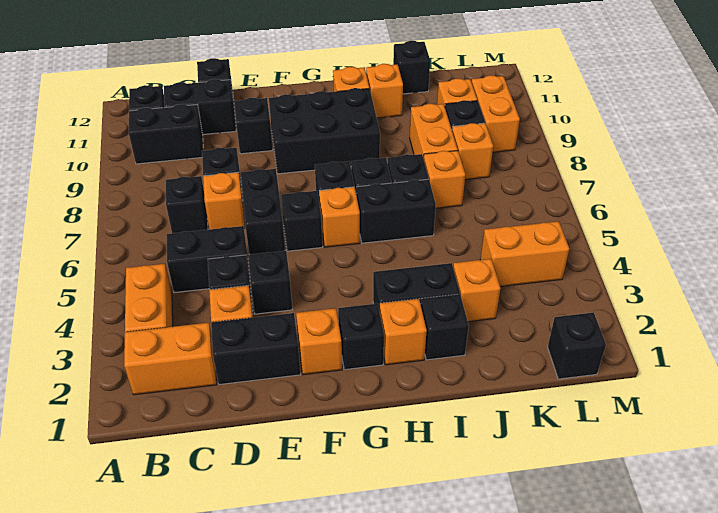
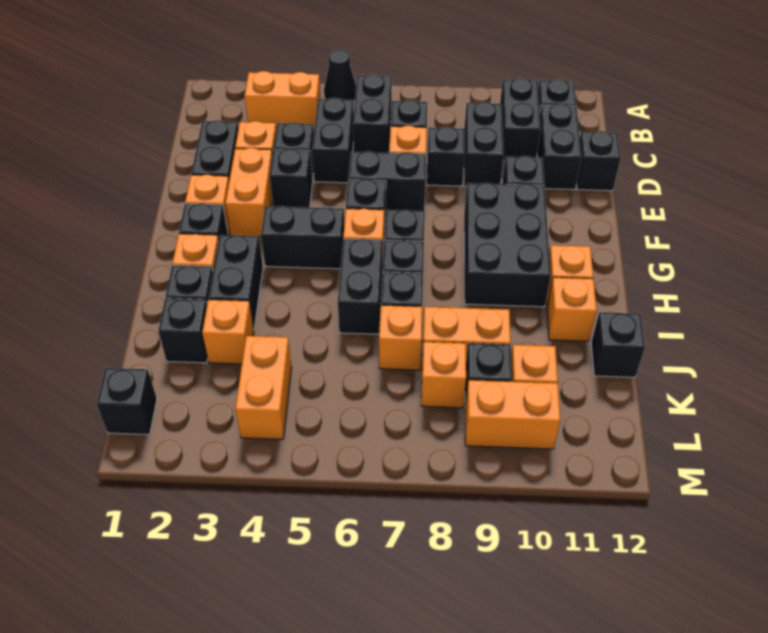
none -> black cone A5 level 1
orange brick B2:C2 level 1 -> orange brick E3:F3 level 1
none -> black brick B6:C6 level 1
none -> black brick C9:D9 level 1
none -> black brick G4:G5 level 1
none -> black brick J2 level 1

